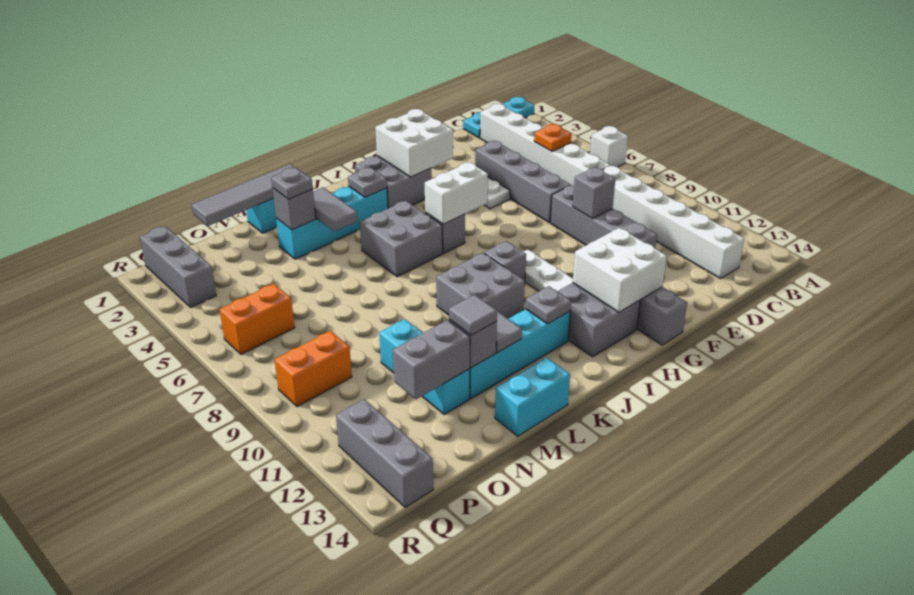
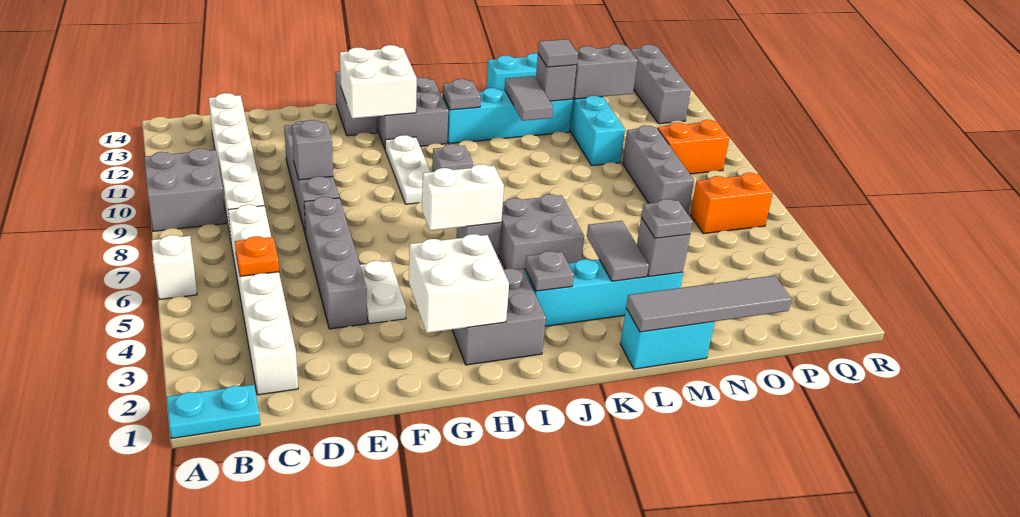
cyan plate A1:C1 level 1 -> cyan plate A1:B1 level 1
grey brick J9:K10 level 1 -> grey brick A9:B10 level 1
grey brick Q1:Q3 level 1 -> grey brick O7:O9 level 1

